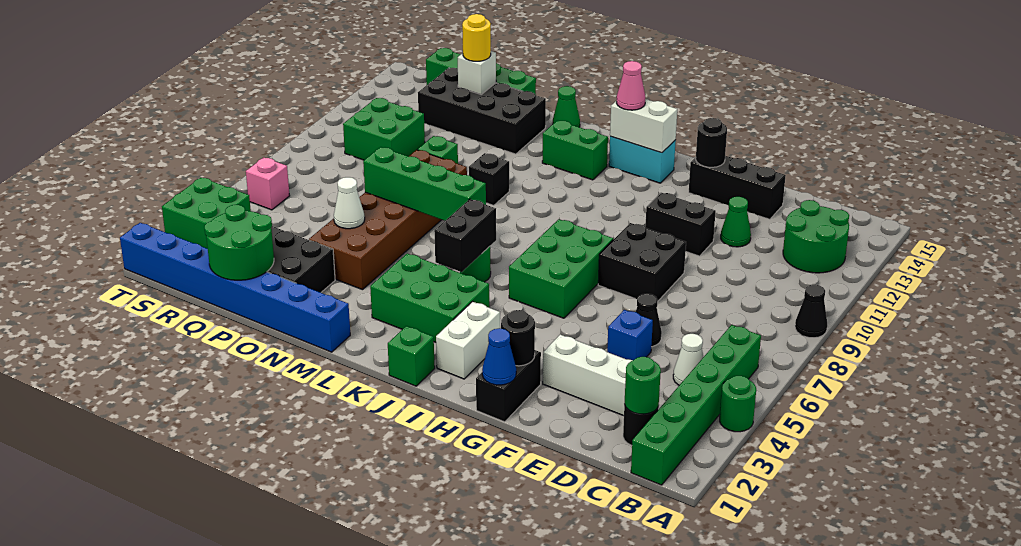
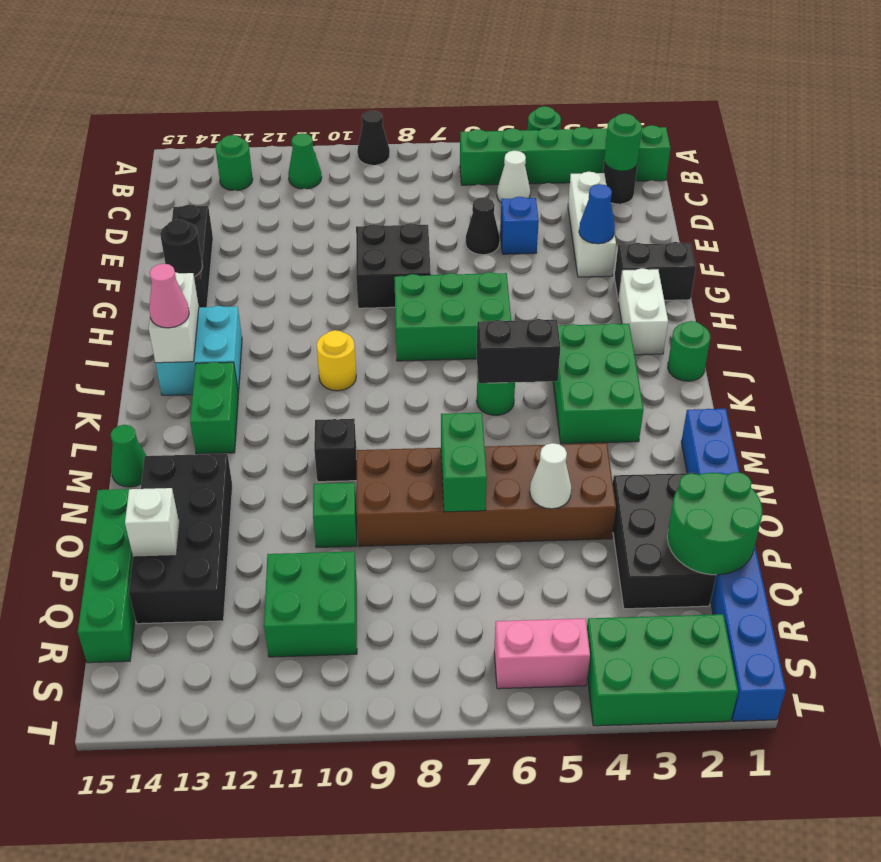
green round brick B12:C13 level 1 -> green round brick B13 level 1
green cone E12 level 1 -> green cone B11 level 1
black brick F11:G11 level 1 -> none
blue cone G1 level 2 -> blue cone F3 level 2
black round brick G2 level 2 -> none
white brick I2:I3 level 1 -> white brick H2:I2 level 1
cyan brick I14:J14 level 1 -> cyan brick I13:J14 level 1
green brick J1 level 1 -> green round brick J1 level 1
green brick L7:O7 level 2 -> green brick N7:O7 level 2
yellow round brick P14 level 3 -> yellow round brick J10 level 1
green brick S3:T4 level 1 -> green brick S2:T4 level 1
pink brick S6 level 1 -> pink brick S5:S6 level 1

